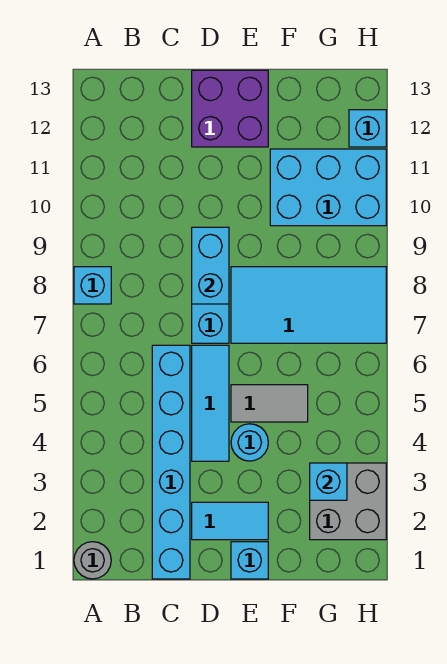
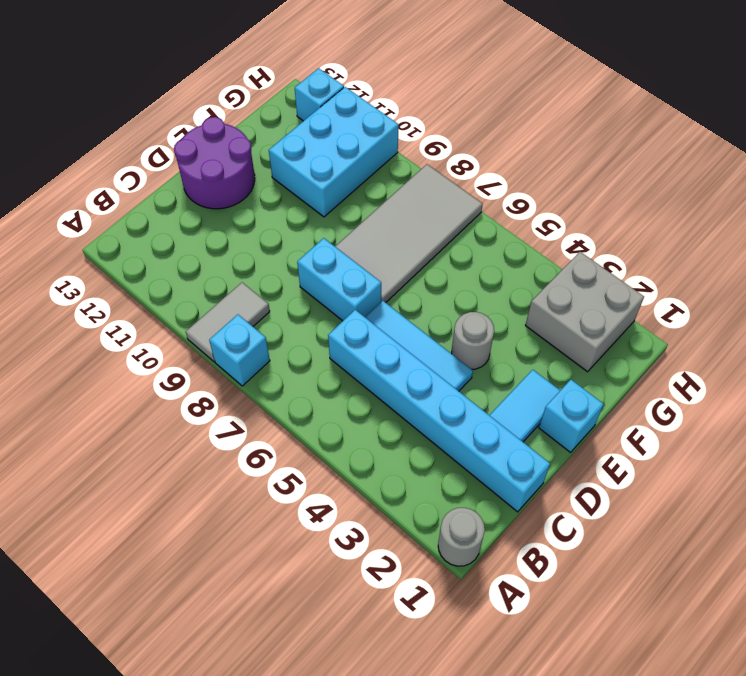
cyan brick D8:D9 level 2 -> none
purple brick D12:E13 level 1 -> purple round brick D12:E13 level 1
cyan round brick E4 level 1 -> grey round brick E4 level 1
grey tile E5:F5 level 1 -> grey tile A9:B9 level 1
cyan tile E7:H8 level 1 -> grey tile E7:H8 level 1
cyan brick G3 level 2 -> none

